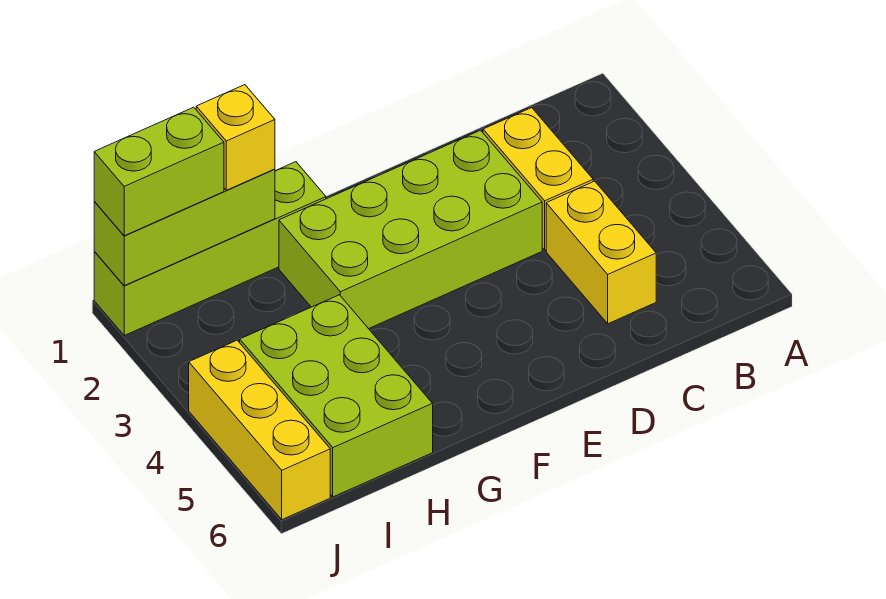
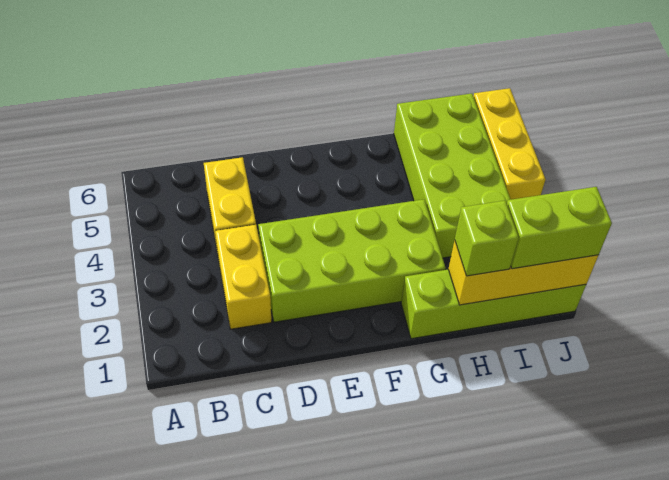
lime brick H1:J1 level 2 -> yellow brick H1:J1 level 2
yellow brick H1 level 3 -> lime brick H1 level 3
lime brick H4:I6 level 1 -> lime brick H3:I6 level 1

